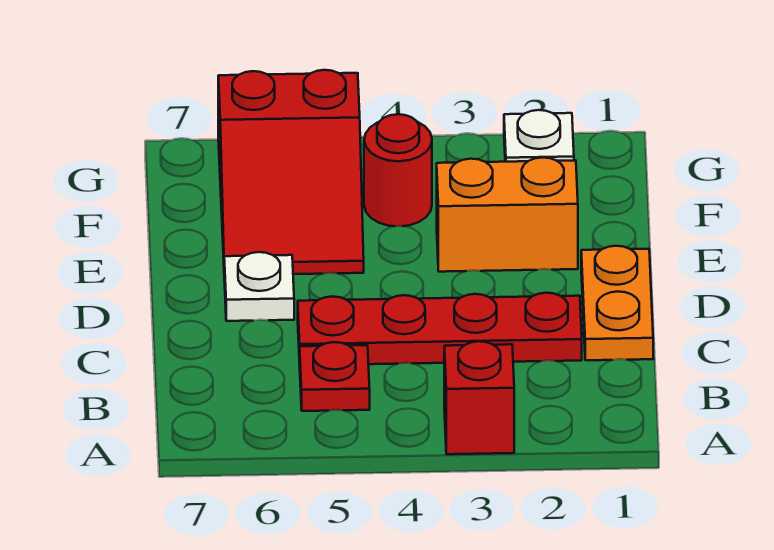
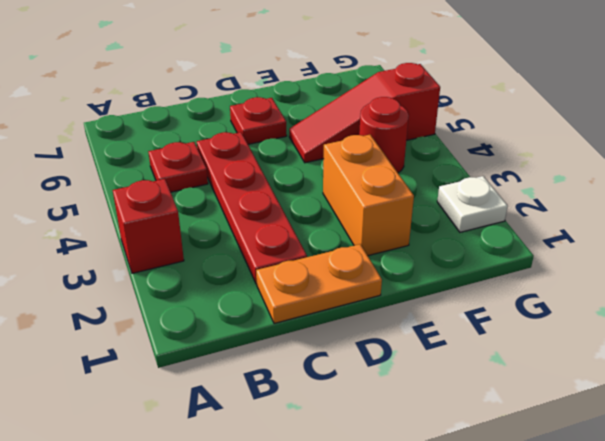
white plate D6 level 1 -> red plate D6 level 1
red slope E5:G6 level 1 top G -> red slope E5:G5 level 1 top G

